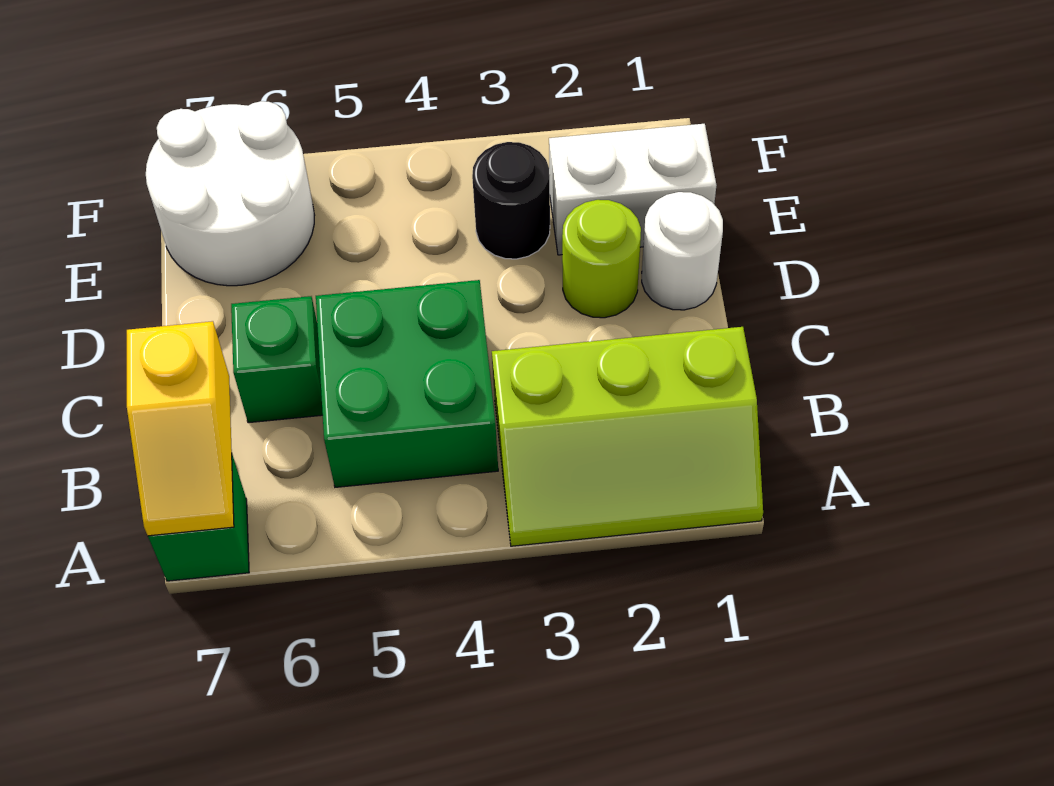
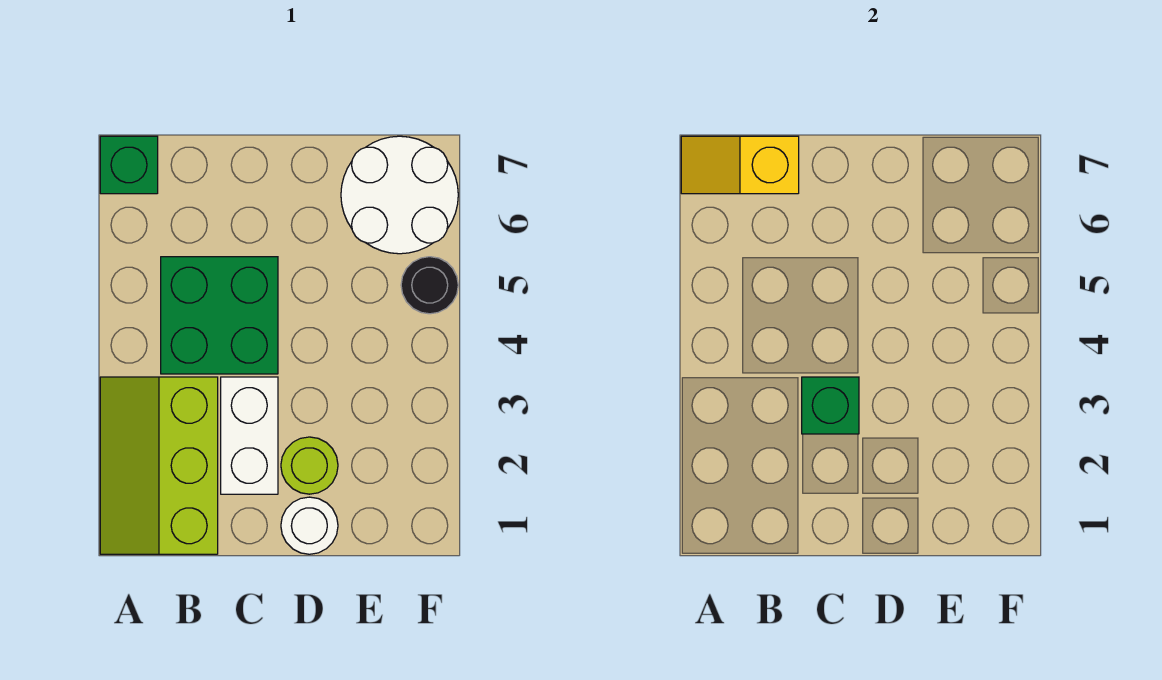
green brick C6 level 1 -> green brick C3 level 2
white brick E1:E2 level 1 -> white brick C2:C3 level 1
black round brick E3 level 1 -> black round brick F5 level 1

